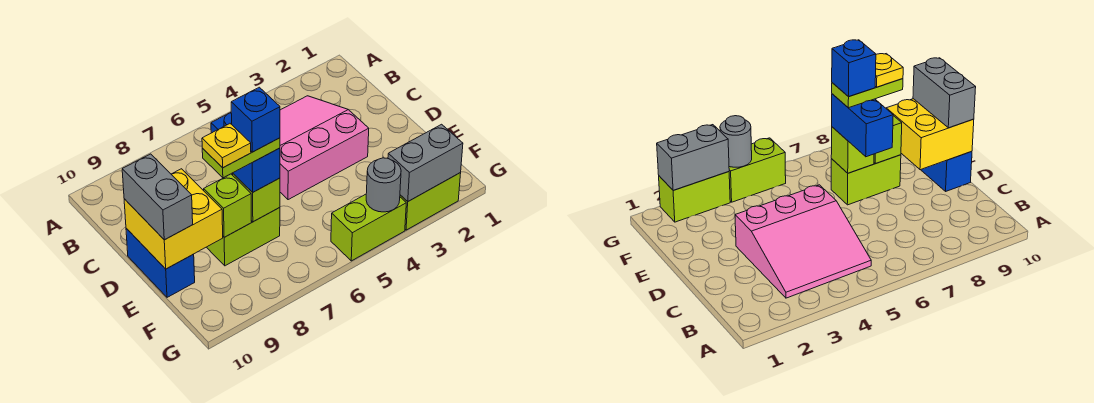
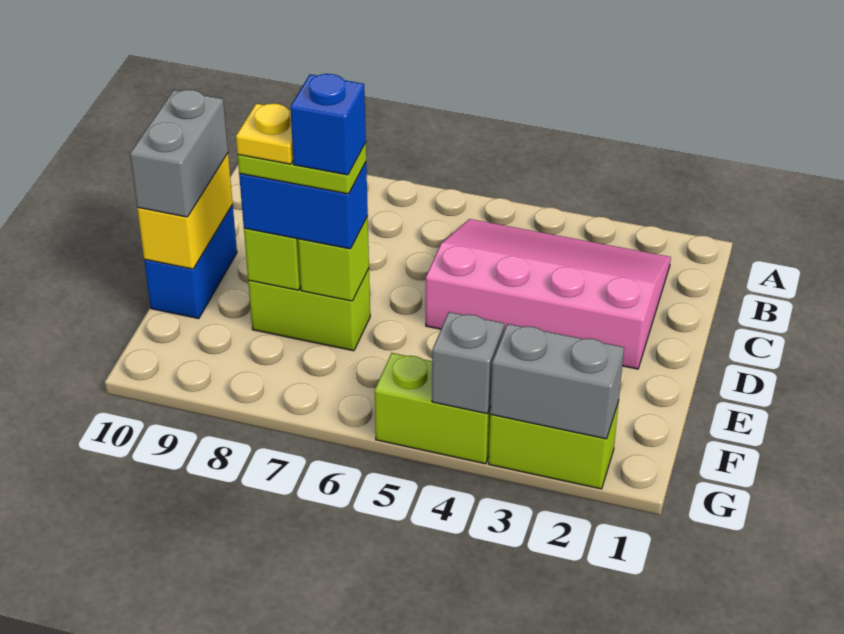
pink slope B3:D5 level 1 top D -> pink slope B2:D5 level 1 top D
blue brick D7:E7 level 3 -> blue brick E7:E8 level 3
yellow brick D9:E10 level 2 -> yellow brick D10:E10 level 2
grey round brick G4 level 2 -> grey brick G4 level 2

